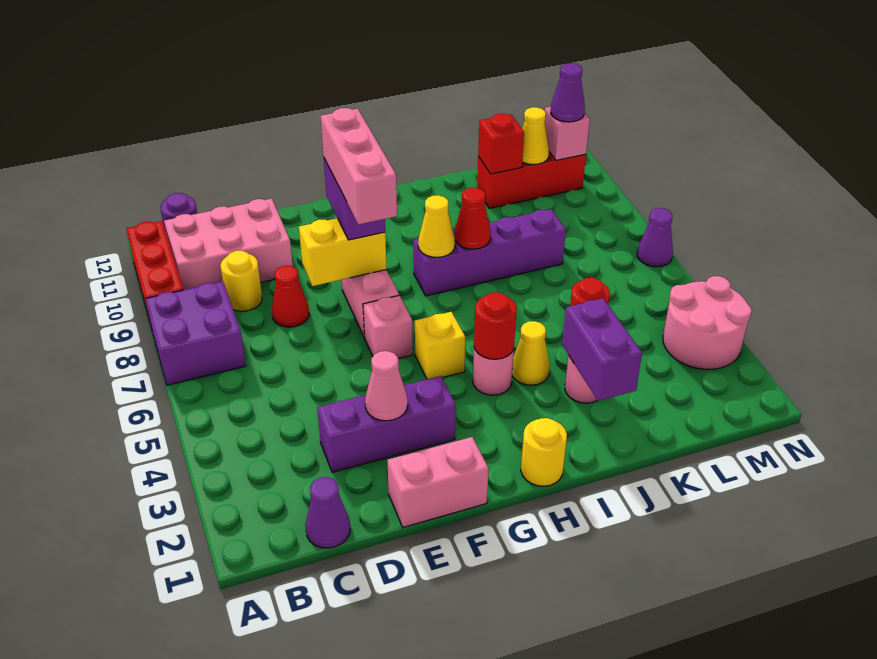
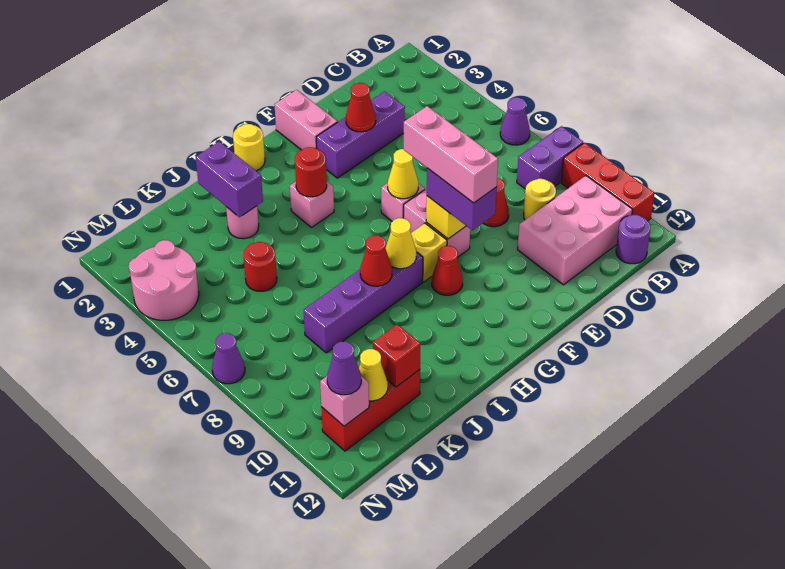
purple brick A7:B8 level 1 -> purple brick A8:B8 level 1
purple cone C1 level 1 -> purple cone A6 level 1
pink brick E1:F1 level 1 -> pink brick F1:F2 level 1
pink cone E3 level 2 -> red cone E3 level 2
yellow brick G5 level 1 -> yellow brick G8 level 1
none -> red cone G9 level 1
pink round brick H4 level 1 -> pink brick H4 level 1
yellow cone I4 level 1 -> yellow cone F6 level 2

